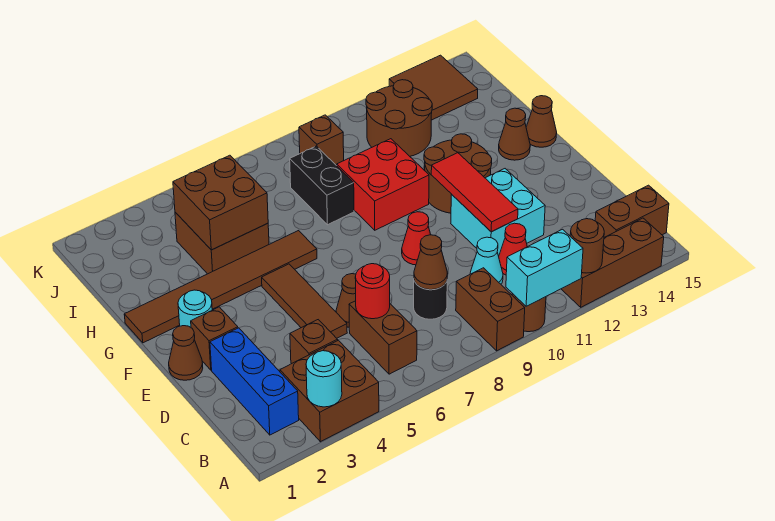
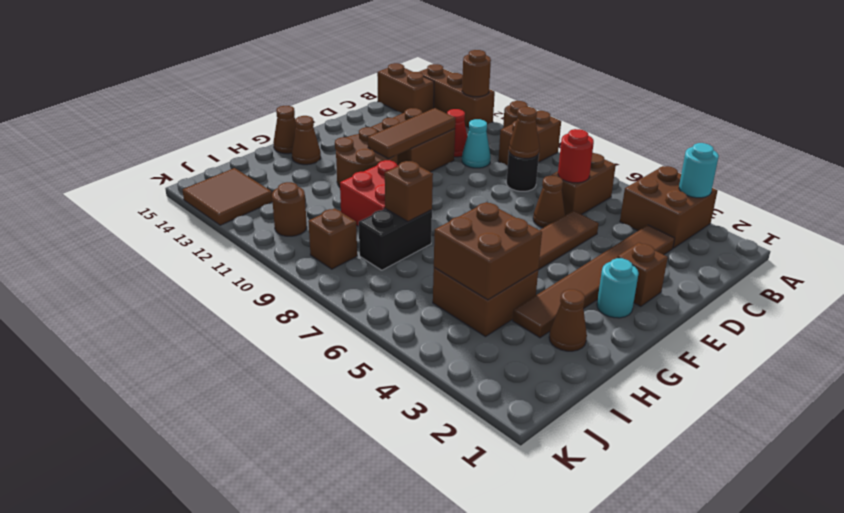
cyan brick A10:A11 level 2 -> none
blue brick B2:D2 level 1 -> none
brown brick C4 level 1 -> brown brick H8 level 2
cyan brick D11:E12 level 1 -> brown brick D11:E12 level 1
red tile D11:F11 level 2 -> brown tile D11:F11 level 2
brown cone E1 level 1 -> brown cone H2 level 1
red cone E9 level 1 -> none
brown tile G1:G6 level 1 -> brown tile C3:H3 level 1
brown round brick I11:J12 level 1 -> brown round brick J11 level 1

